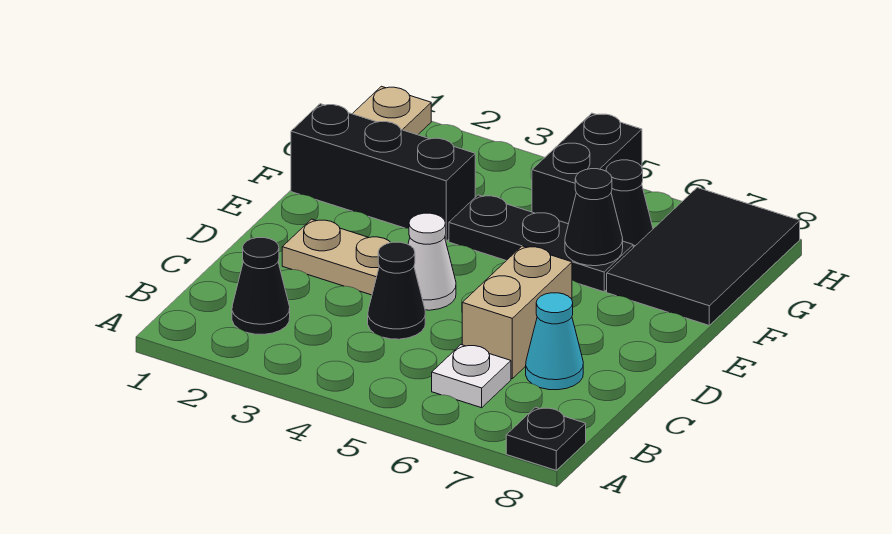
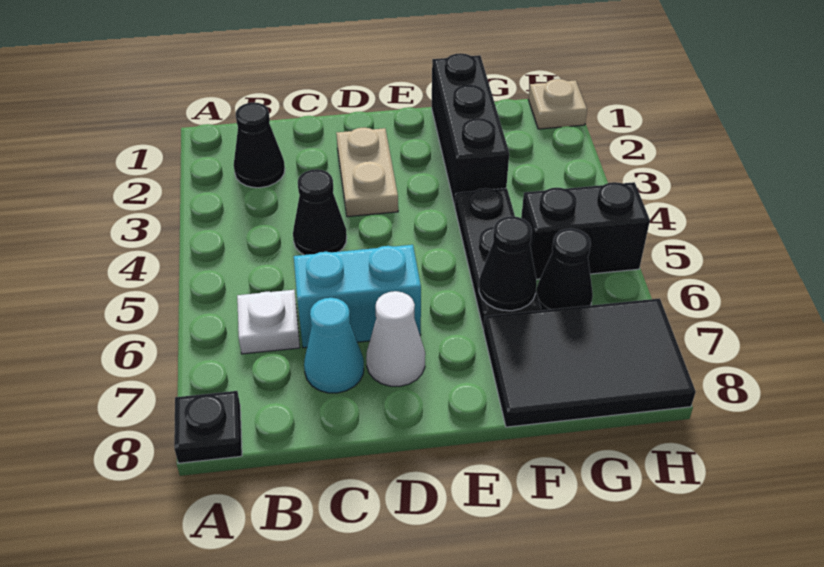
tan brick C6:D6 level 1 -> cyan brick C6:D6 level 1
white cone D4 level 1 -> white cone D7 level 1

